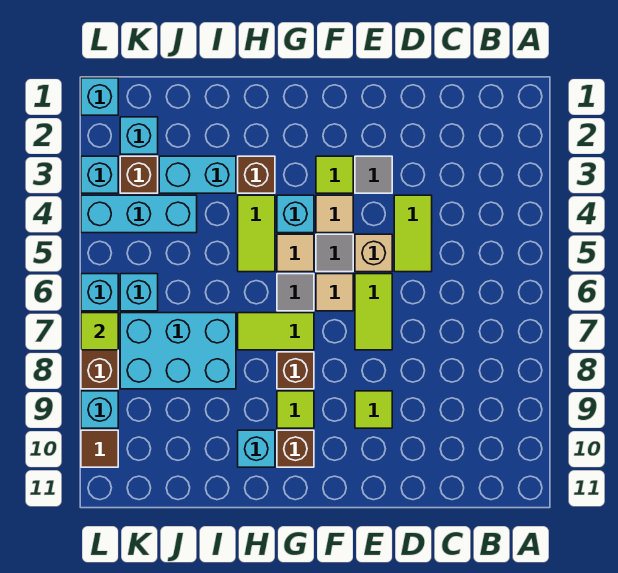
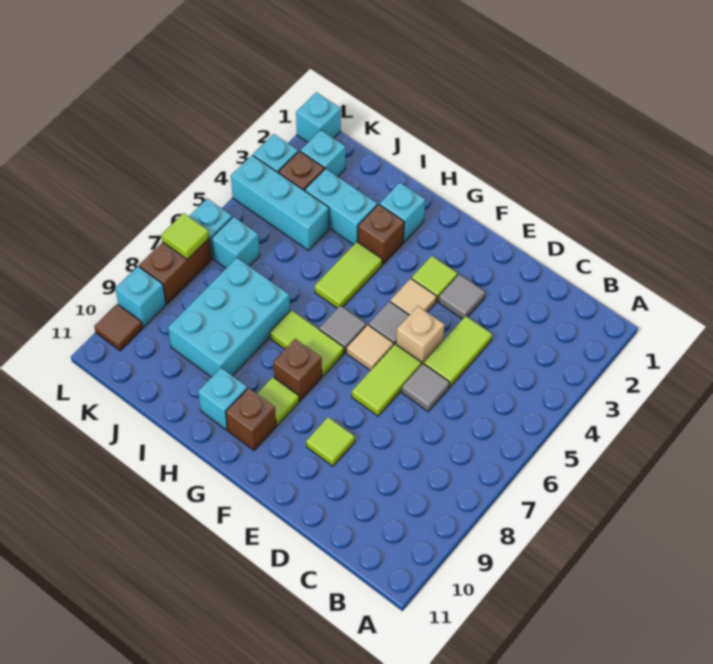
none -> grey tile D6 level 1
cyan brick G4 level 1 -> cyan brick H2 level 1
tan tile G5 level 1 -> none
cyan brick I7:K8 level 1 -> cyan brick I7:J9 level 1

